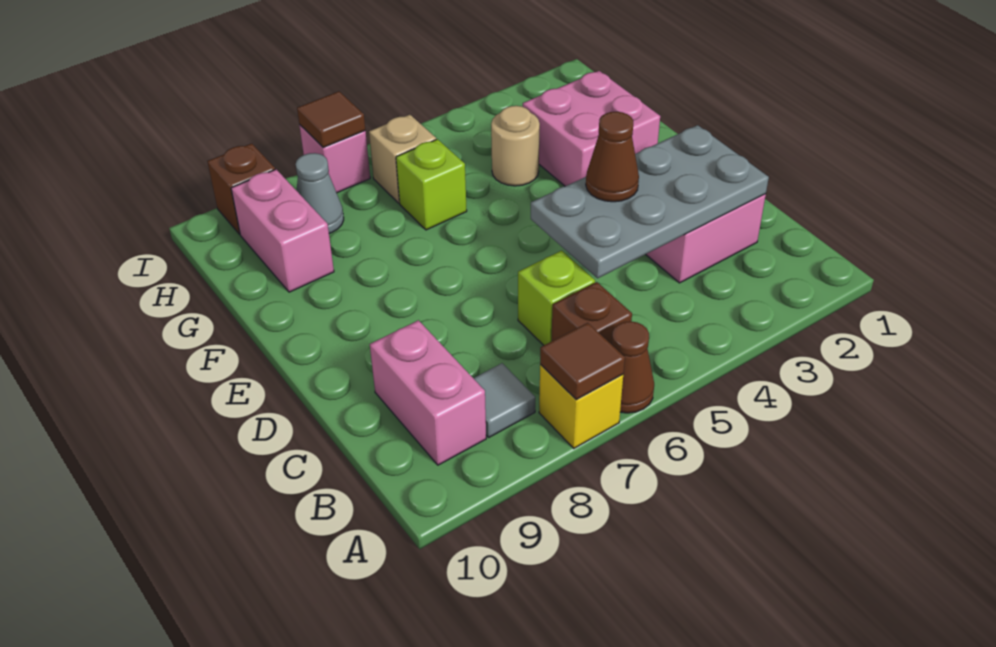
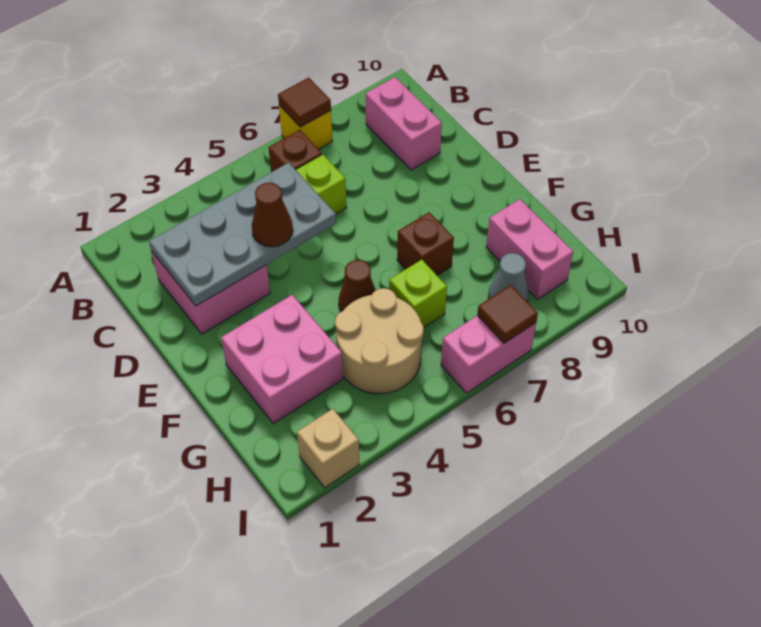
brown cone A6 level 1 -> brown cone F5 level 1
grey tile B8 level 1 -> none
tan round brick G4 level 1 -> tan round brick G4:H5 level 1
tan brick H6 level 1 -> tan brick I2 level 1
pink brick I7 level 1 -> pink brick I6:I7 level 1
brown brick I9 level 1 -> brown brick F7 level 1

